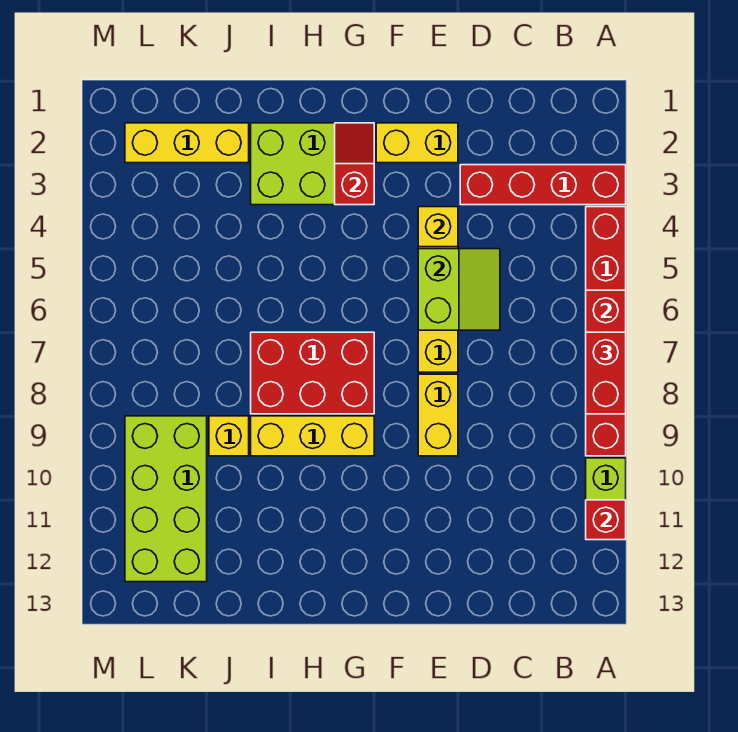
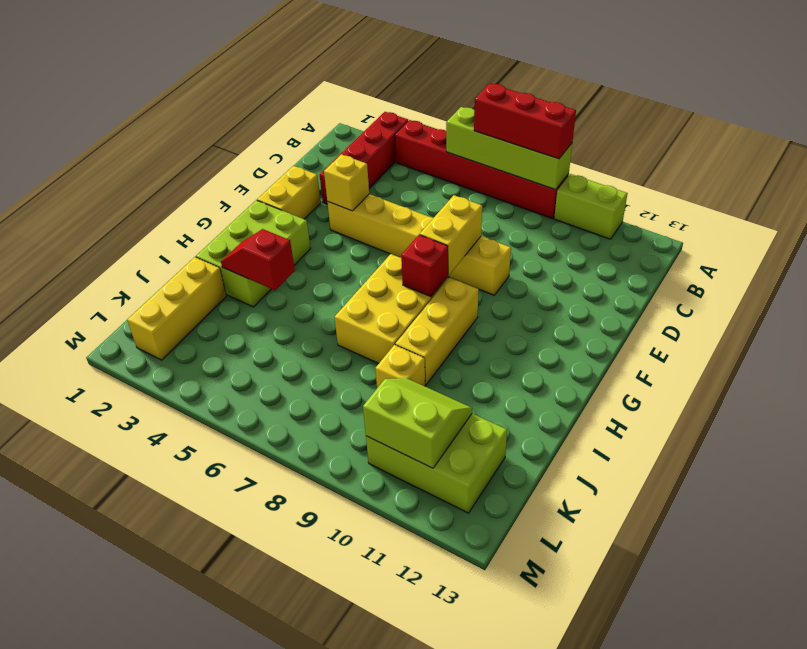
red brick A6:A9 level 2 -> lime brick A6:A9 level 2
red brick A7:A8 level 3 -> red brick A7:A9 level 3
red brick A11 level 2 -> red brick G8 level 2
lime slope D5:E6 level 2 top E -> lime slope K10:L11 level 2 top L
none -> yellow brick E8:F8 level 2
red slope G2:G3 level 2 top 3 -> red slope I3:I4 level 2 top 4
red brick G7:I8 level 1 -> yellow brick G7:I8 level 1
lime brick K9:L12 level 1 -> lime brick K10:L12 level 1

